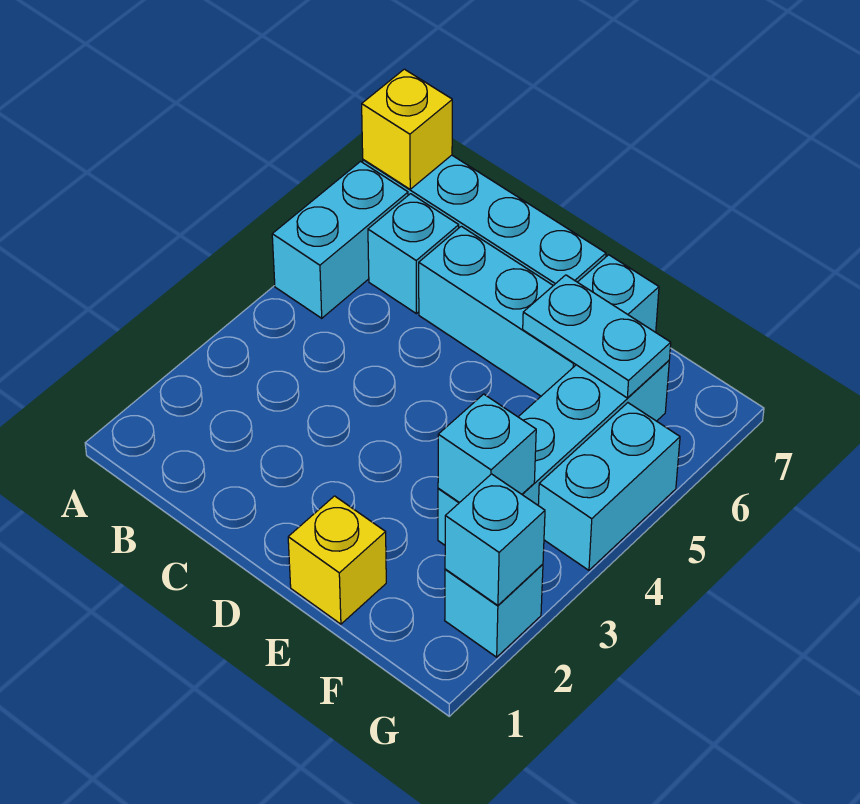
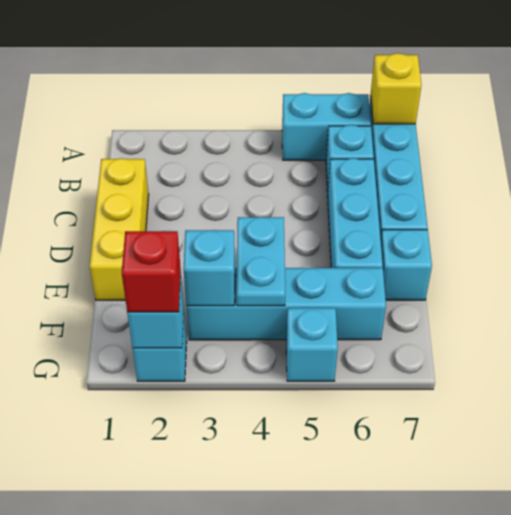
yellow brick E1 level 1 -> yellow brick C1:E1 level 1
cyan plate E6:F6 level 2 -> cyan plate E4:F4 level 2
none -> red brick G2 level 3
cyan brick G4:G5 level 1 -> cyan brick G5 level 1

